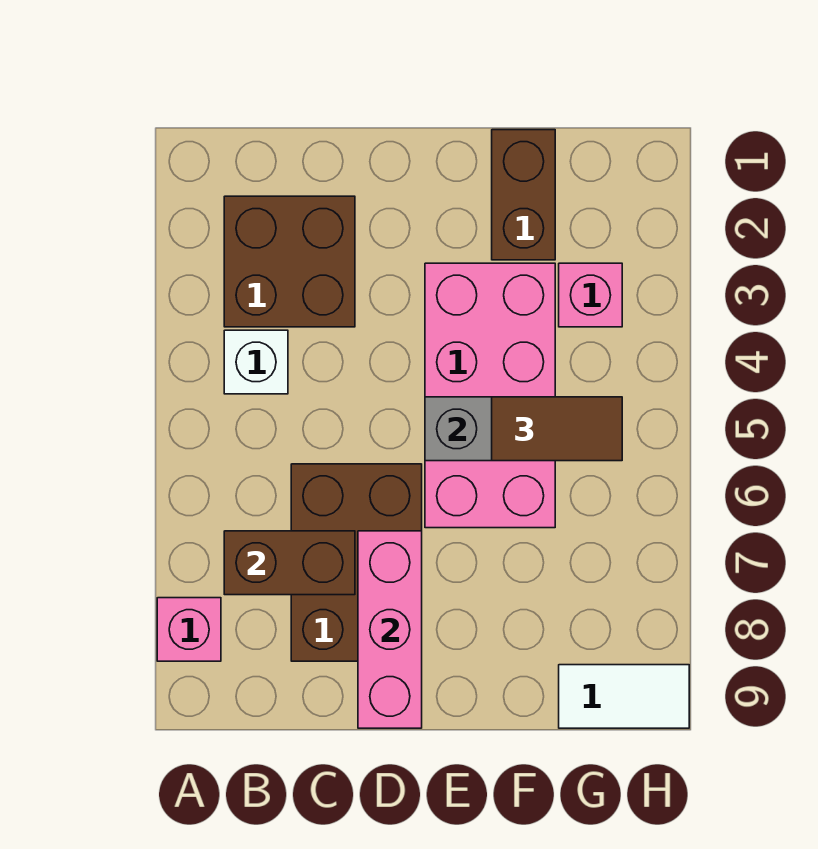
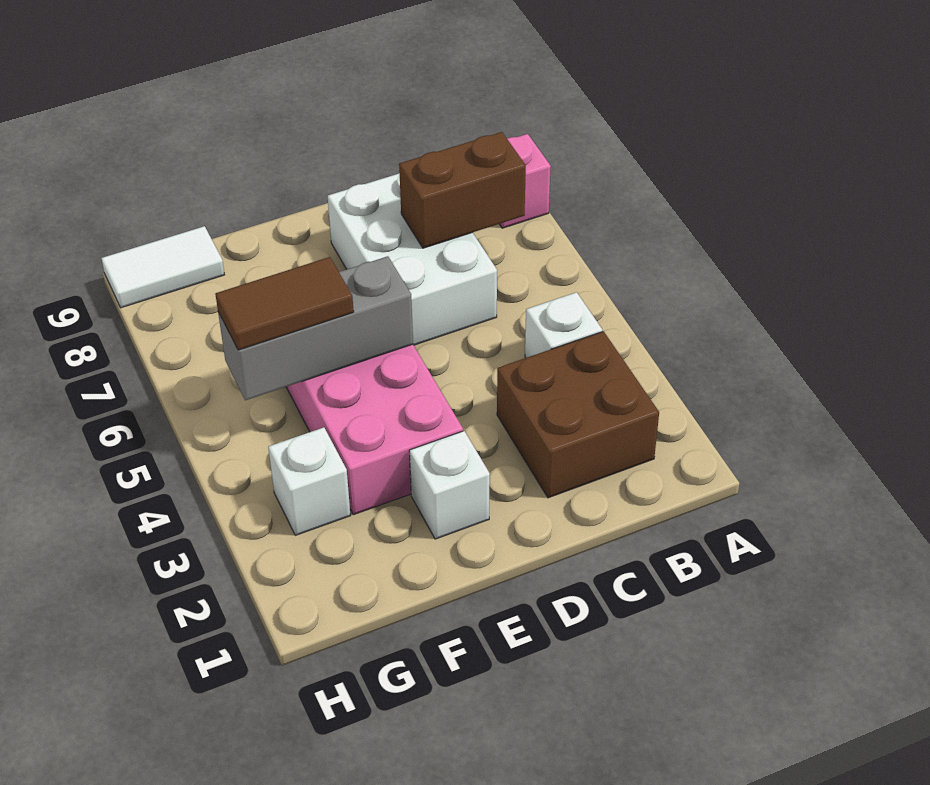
brown brick C6:D8 level 1 -> white brick C6:D8 level 1
pink brick D7:D9 level 2 -> none
none -> white brick E2 level 1
brown brick F1:F2 level 1 -> none
pink brick G3 level 1 -> white brick G3 level 1

